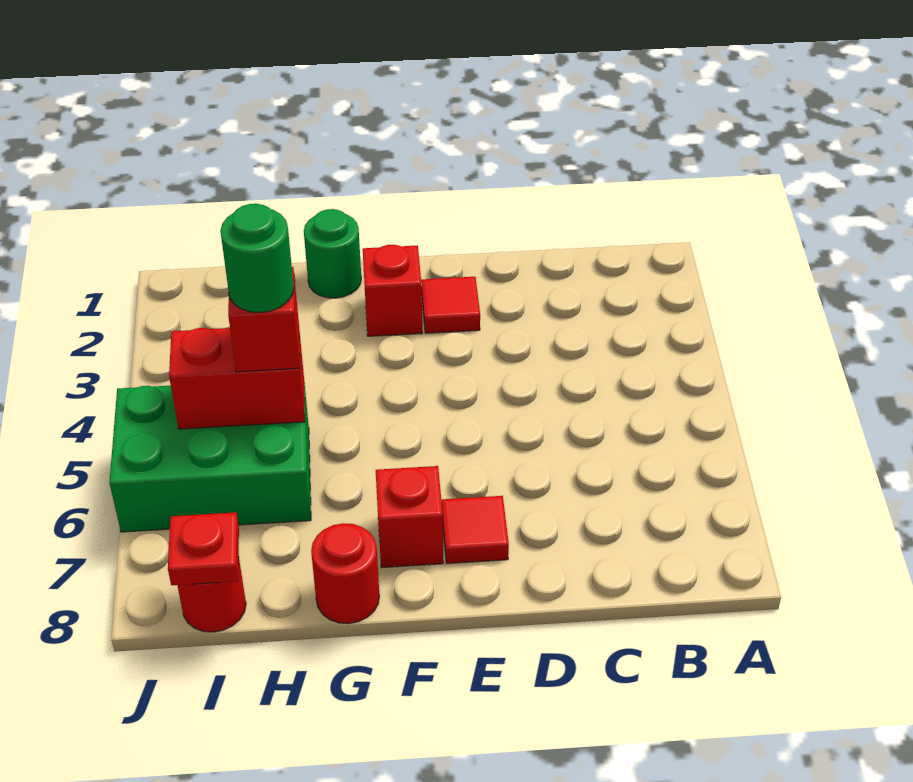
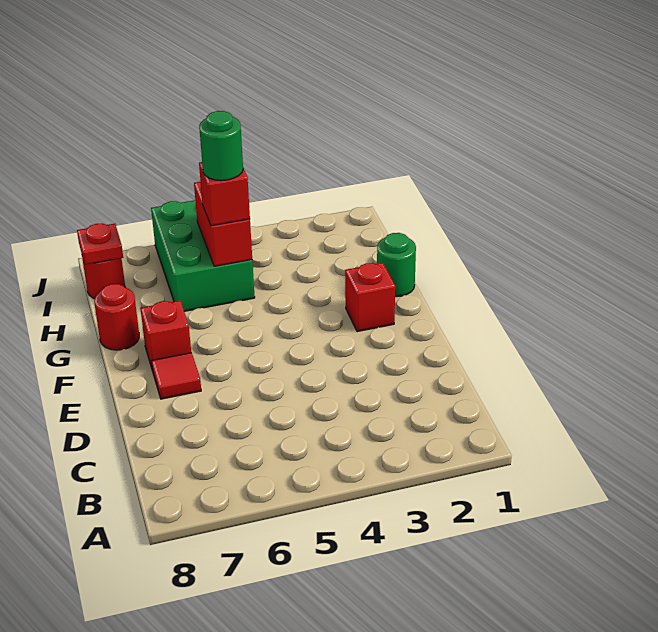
red tile E2 level 1 -> none

